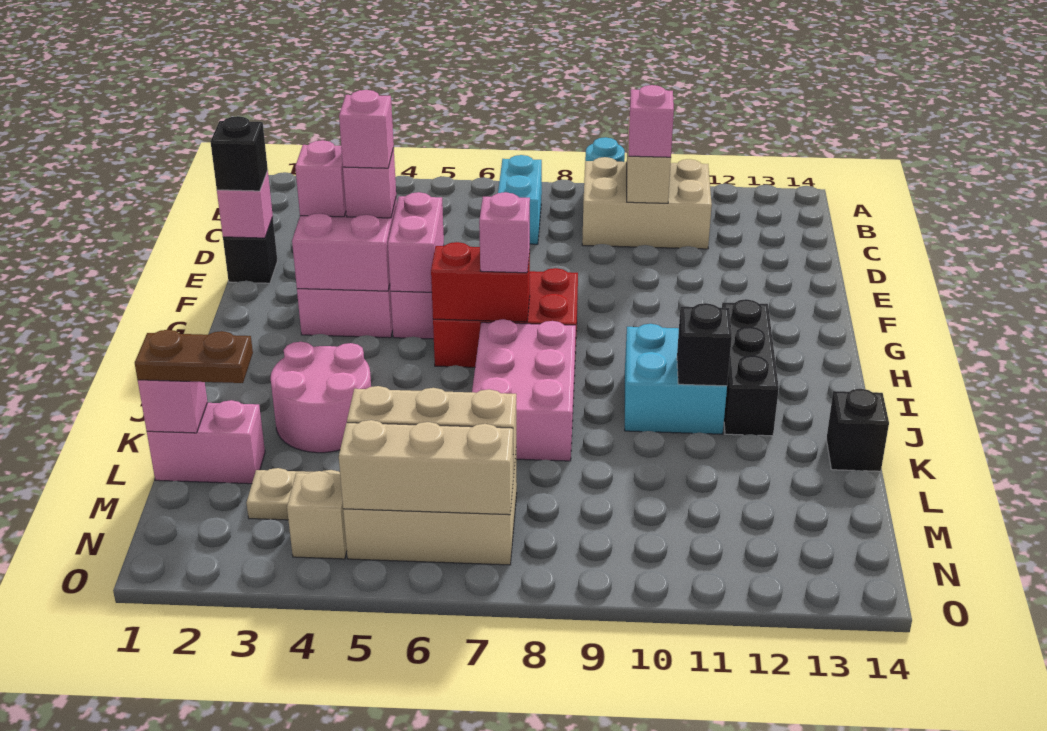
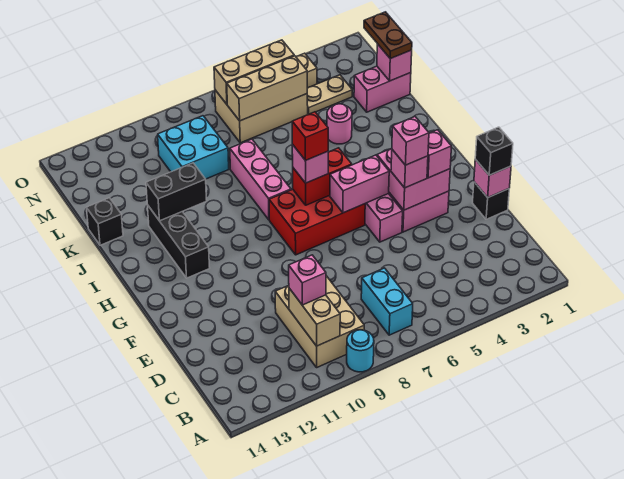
tan brick B9:C11 level 1 -> tan brick B9:D10 level 1
pink brick F5:G5 level 2 -> pink brick G5:G6 level 2
none -> red brick H7 level 4
pink brick I7:K8 level 1 -> pink brick I8:K8 level 1
cyan brick I10:J11 level 1 -> cyan brick L9:M10 level 1
pink round brick J3:K4 level 1 -> pink round brick K4 level 1
black brick J11 level 2 -> black brick J11:J12 level 2
brown plate L1:L2 level 3 -> brown plate L1:M1 level 3

